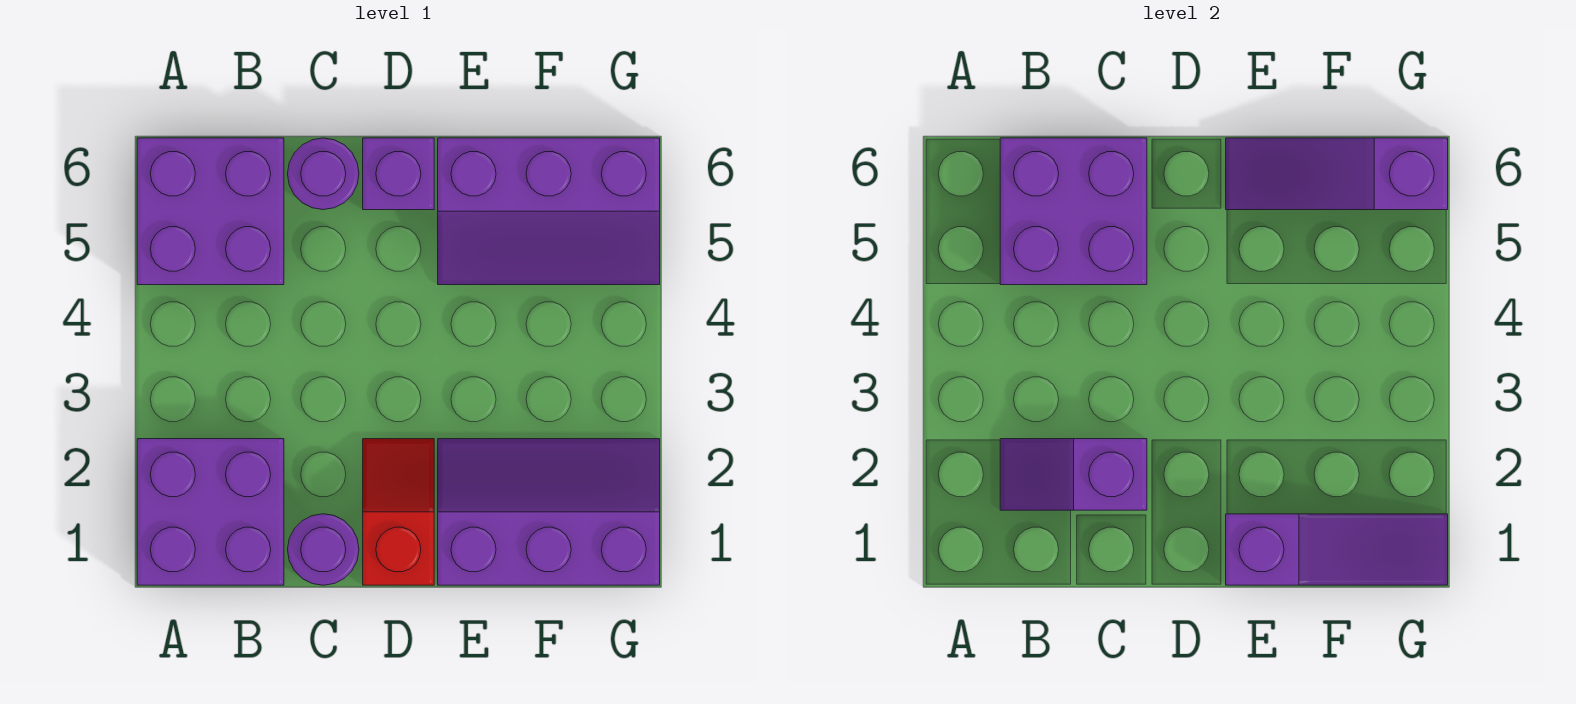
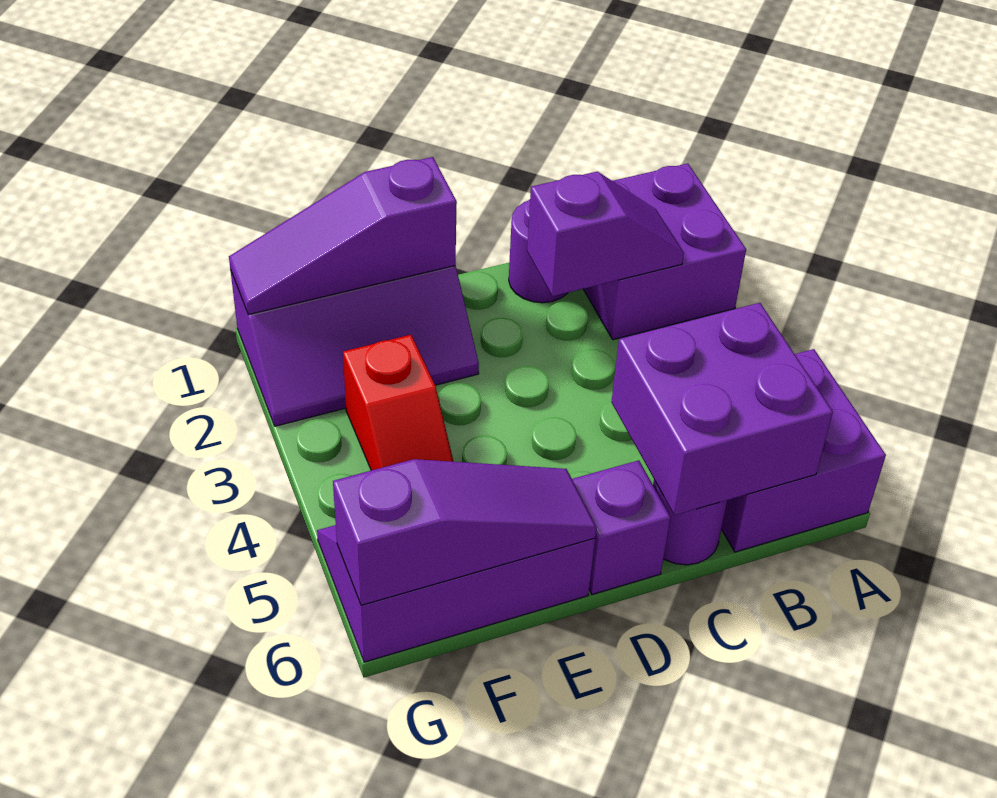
red slope D1:D2 level 1 top 1 -> red slope F3:F4 level 1 top 3

